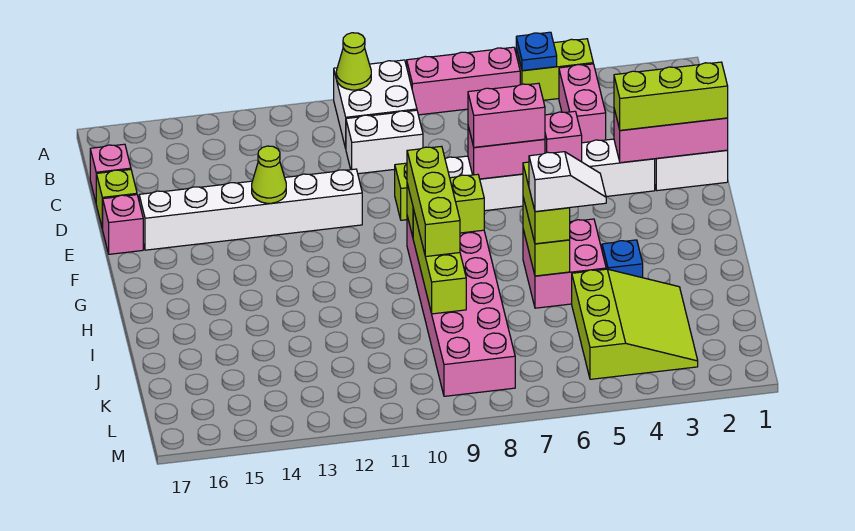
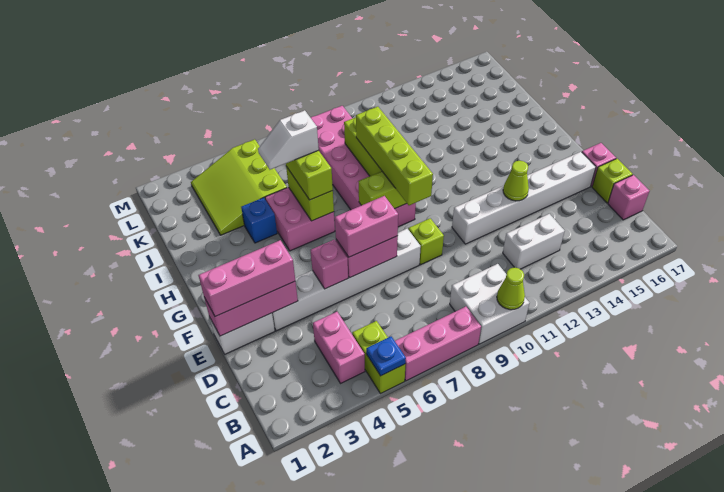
lime brick A4:A5 level 1 -> lime brick A5:B5 level 1
white brick C9:C10 level 1 -> white brick C12:C13 level 1
lime brick E1:E3 level 3 -> pink brick E1:E3 level 3
lime brick G9:I9 level 3 -> lime brick F9:I9 level 3

